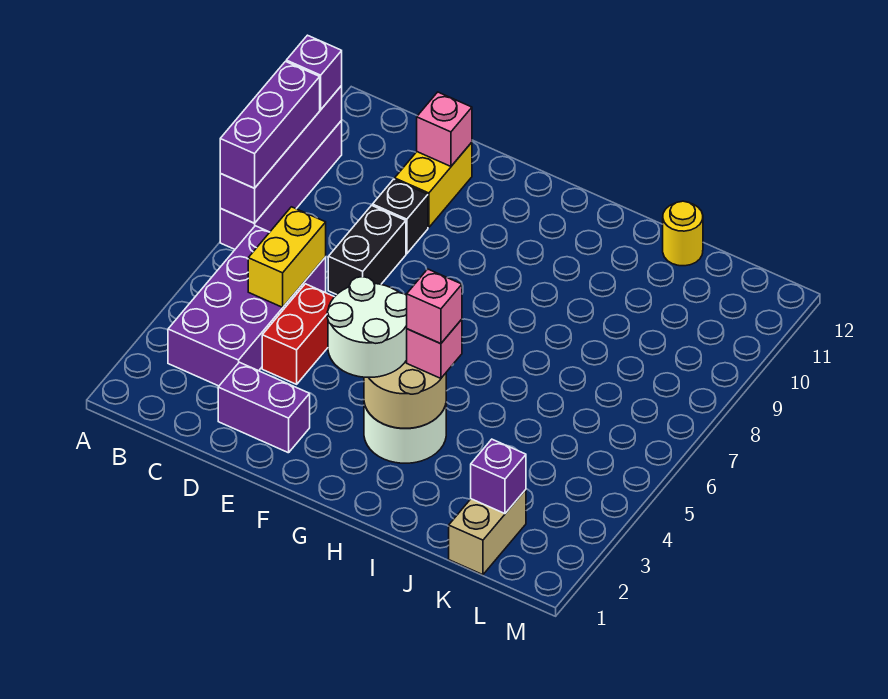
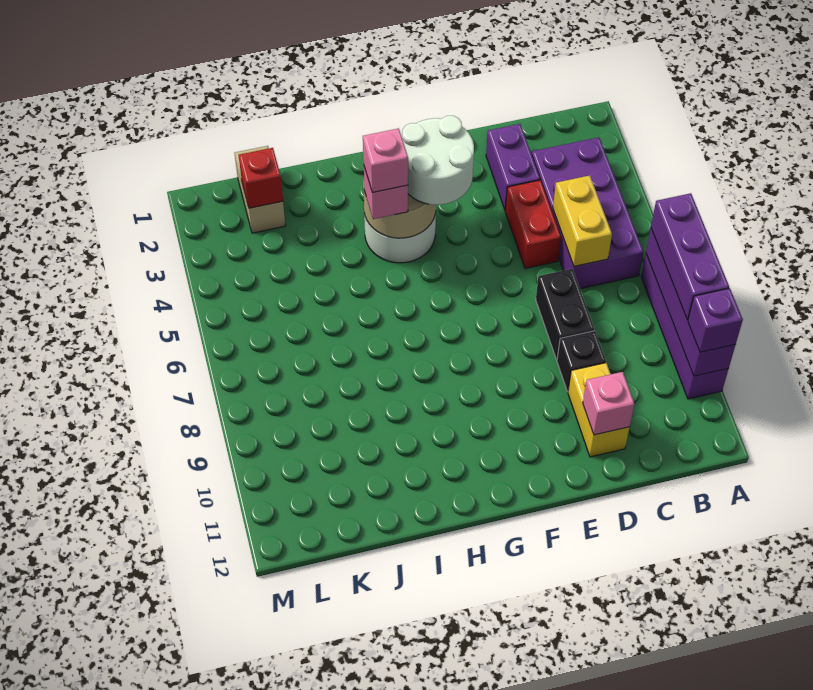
purple brick D2:E2 level 1 -> purple brick D2:D3 level 1
yellow round brick J12 level 1 -> none
purple brick K2 level 2 -> red brick K2 level 2

